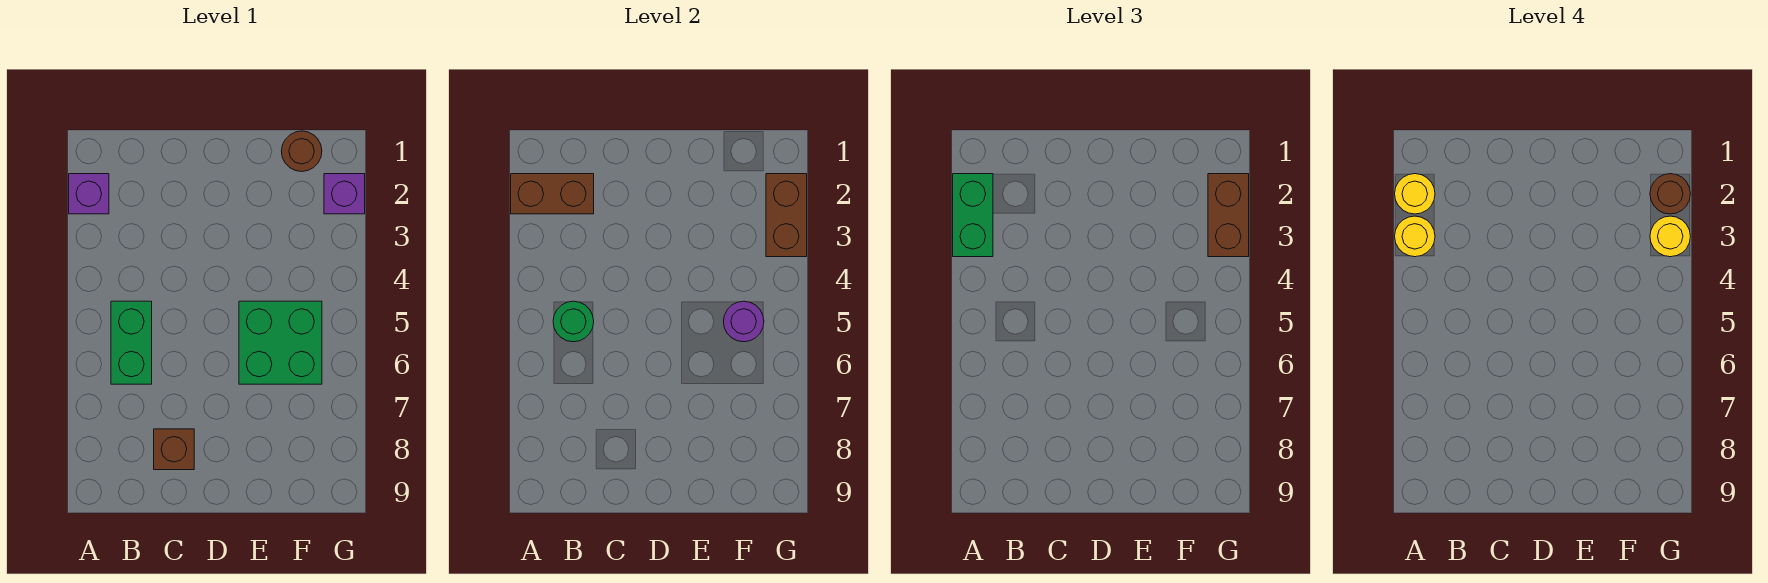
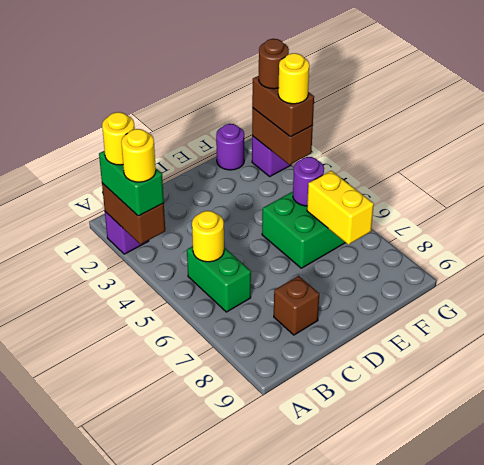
brown brick A2:B2 level 2 -> brown brick A2:A3 level 2
green round brick B5 level 2 -> yellow round brick B5 level 2
brown round brick F1 level 1 -> purple round brick F1 level 1
none -> yellow brick F6:F7 level 2

